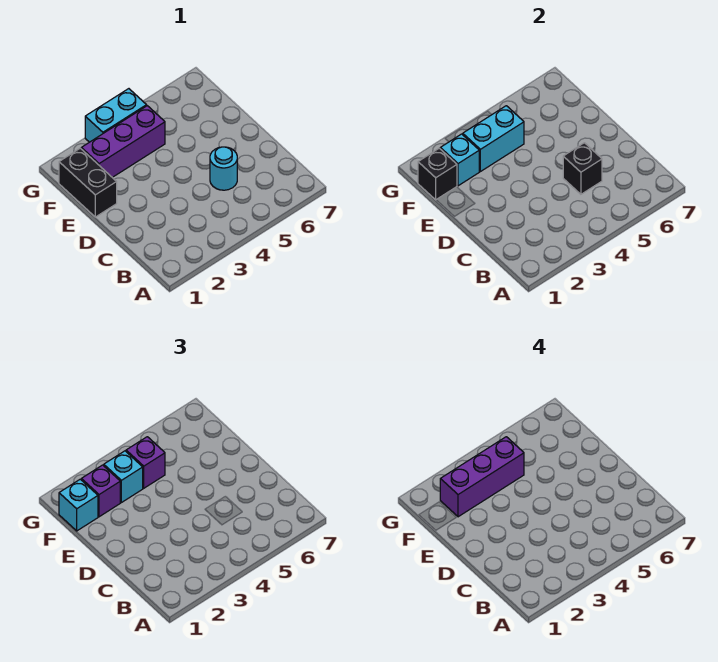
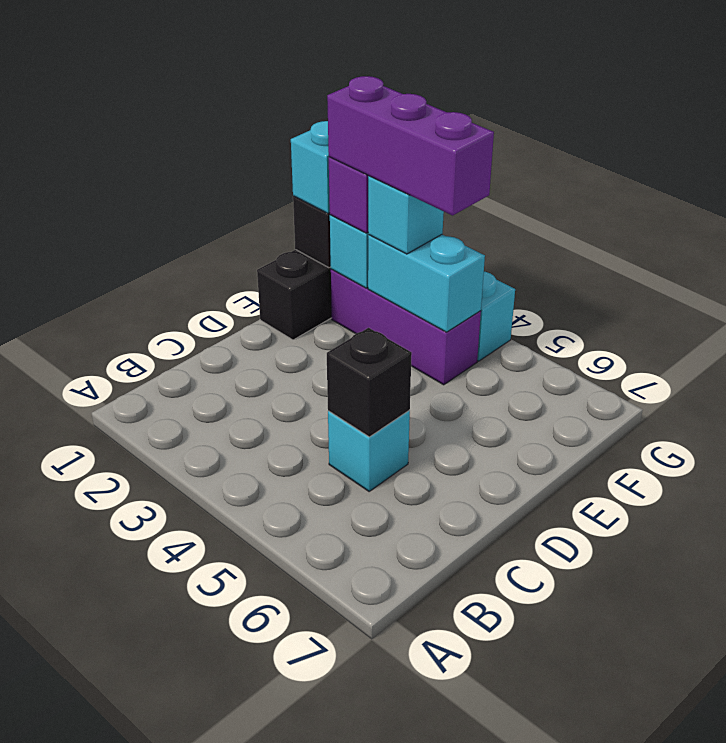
cyan round brick C5 level 1 -> cyan brick C5 level 1
purple brick F4 level 3 -> none

